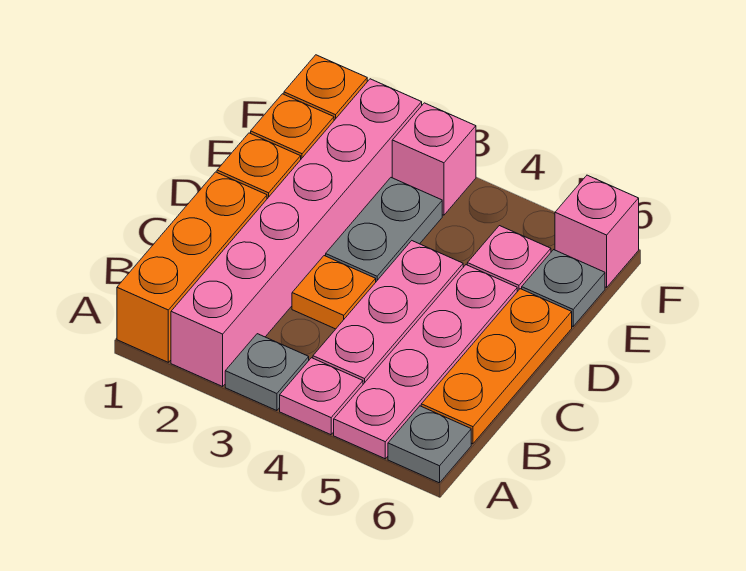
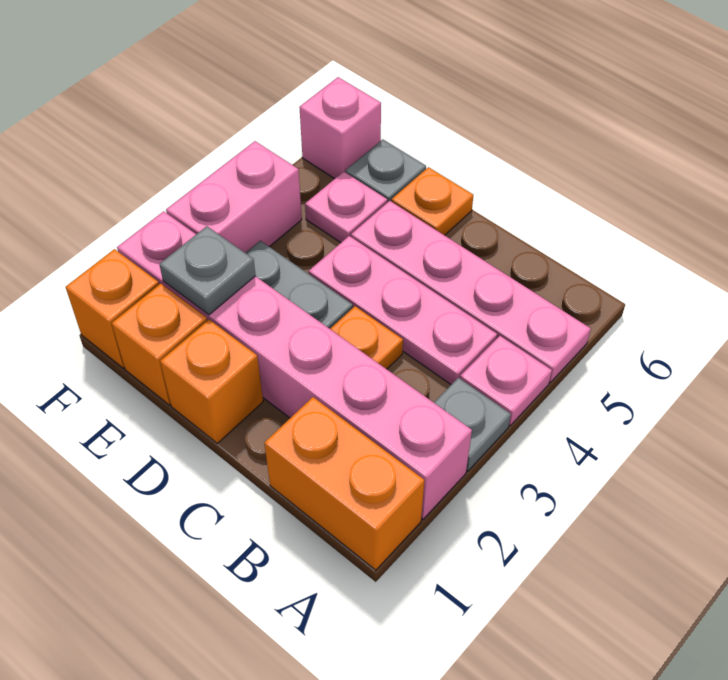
orange brick A1:C1 level 1 -> orange brick A1:B1 level 1
grey plate A6 level 1 -> grey plate E2 level 2
orange plate B6:D6 level 1 -> orange plate D6 level 1
pink brick F3 level 1 -> pink brick F3:F4 level 1

